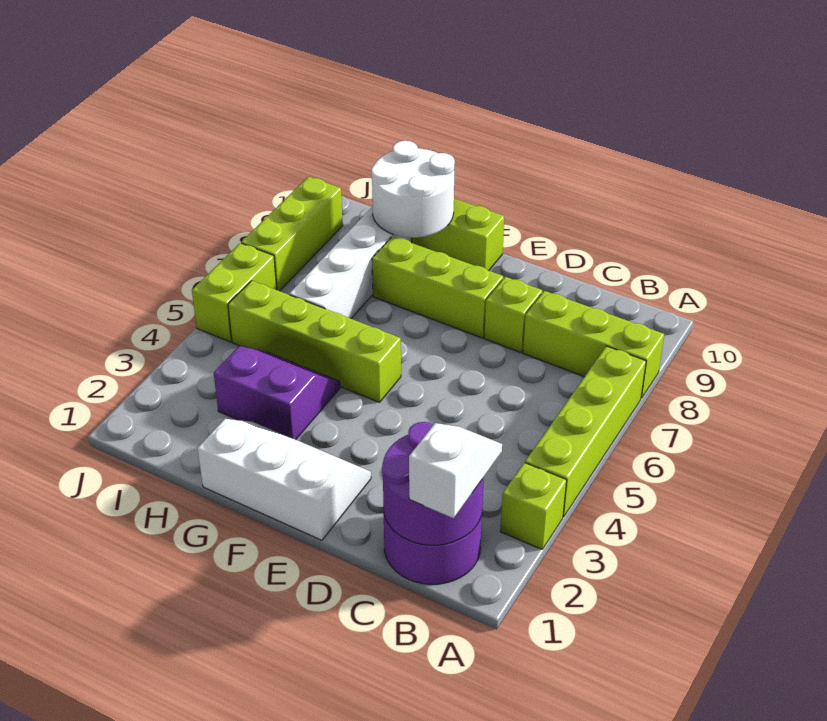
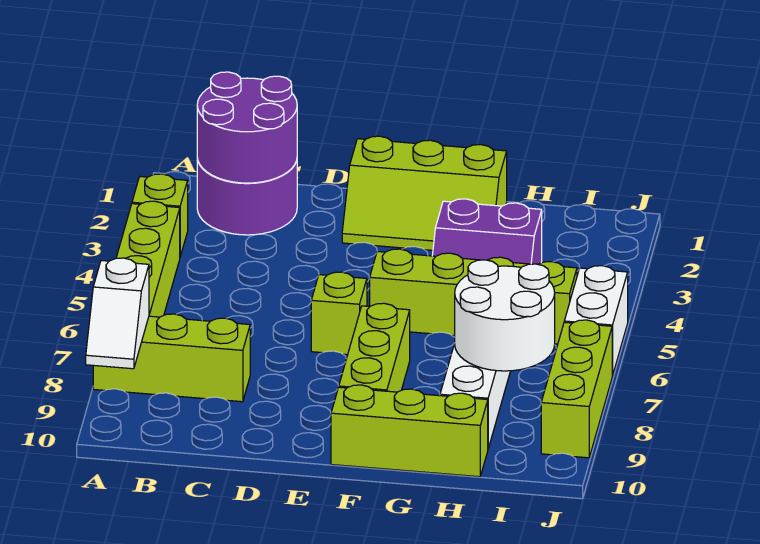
white slope B1:B2 level 3 top 1 -> white slope A8:A9 level 2 top 8
lime brick D8 level 1 -> lime brick E6 level 1
white slope E1:G2 level 1 top 1 -> lime slope E1:G2 level 1 top 1
lime brick E8:G8 level 1 -> lime brick F7:F9 level 1
white round brick G9:H10 level 2 -> white round brick H7:I8 level 2
lime brick J5:J6 level 1 -> white brick J5:J6 level 1

